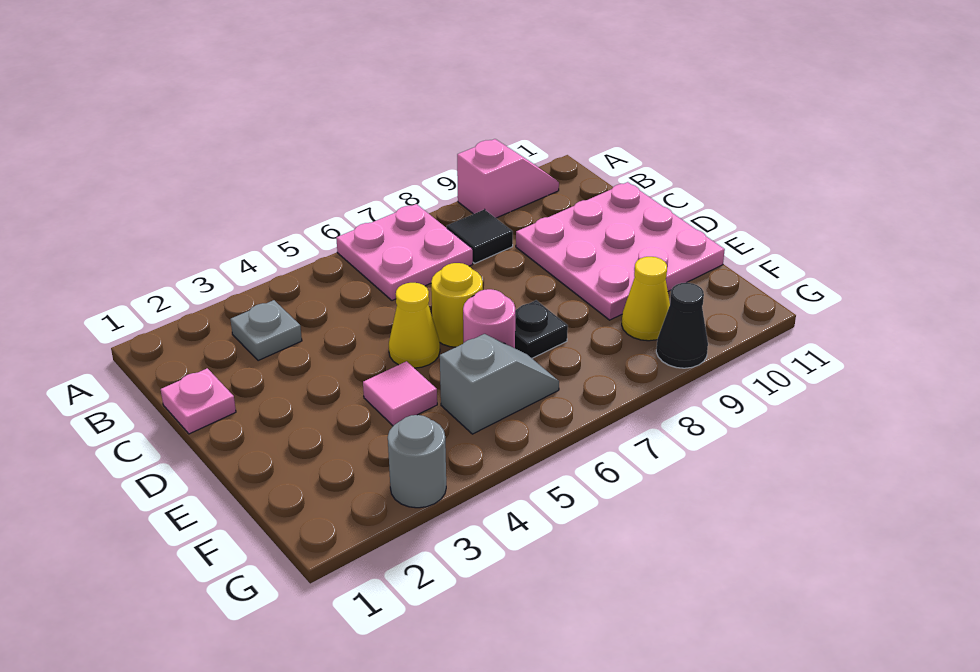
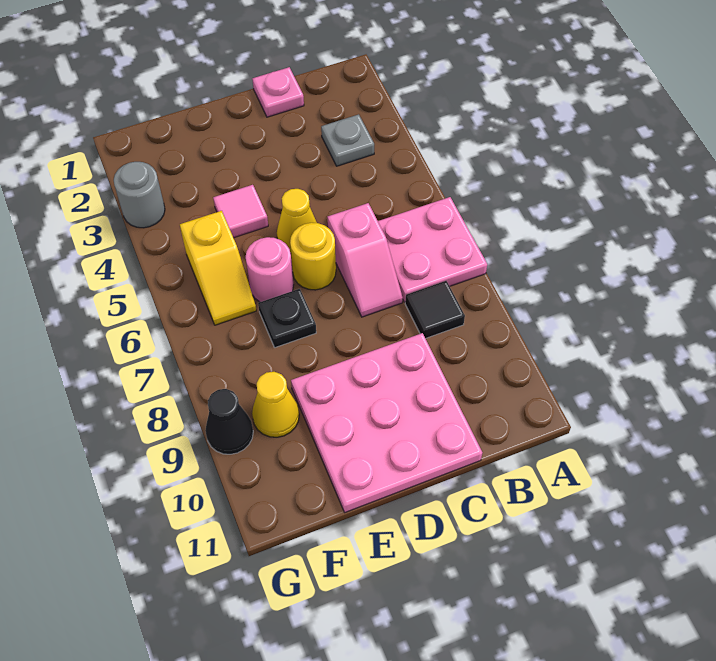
pink slope A9:A10 level 1 top 9 -> pink slope C6:C7 level 1 top 6
grey slope F5:F6 level 1 top 5 -> yellow slope F5:F6 level 1 top 5

